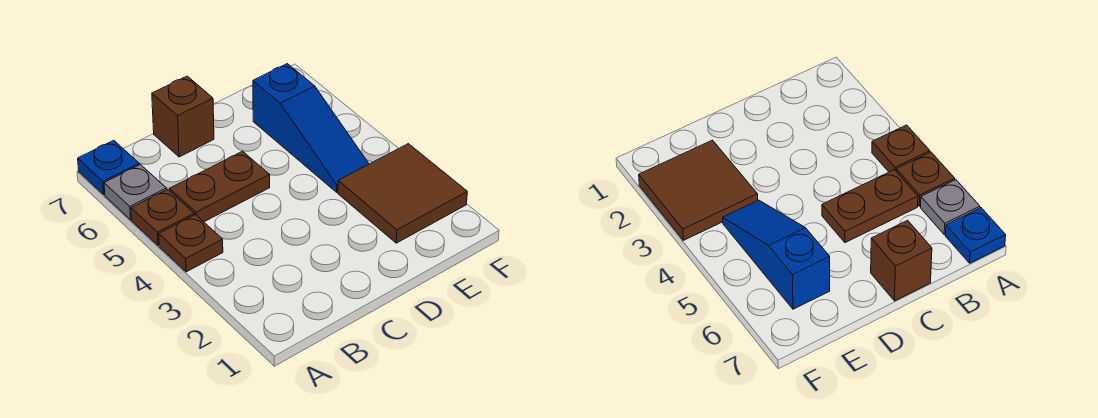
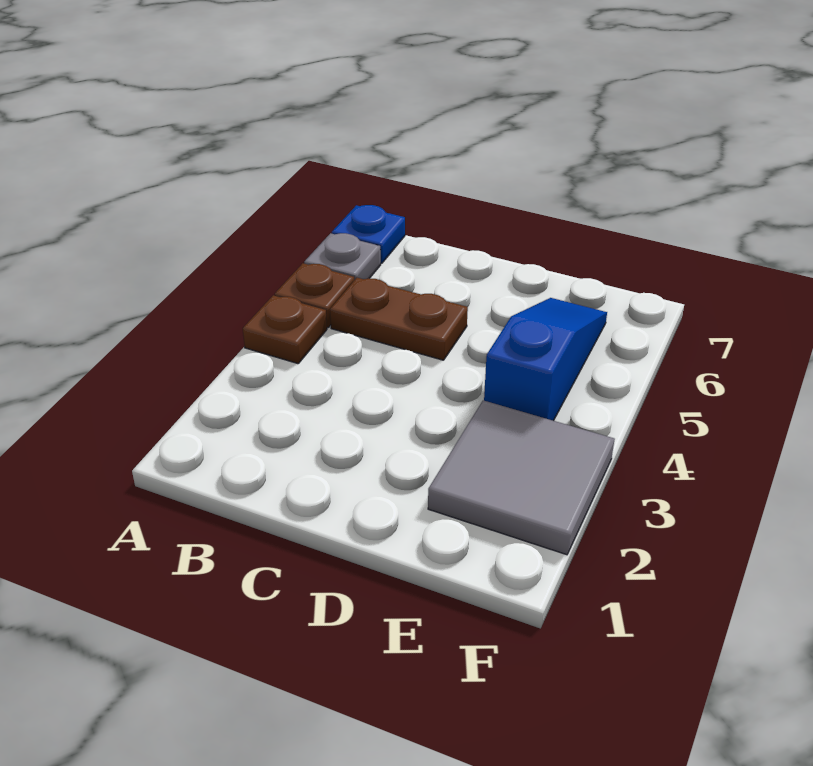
brown brick C7 level 1 -> none
brown tile E2:F3 level 1 -> grey tile E2:F3 level 1
blue slope E4:E6 level 1 top 6 -> blue slope E4:E6 level 1 top 4

